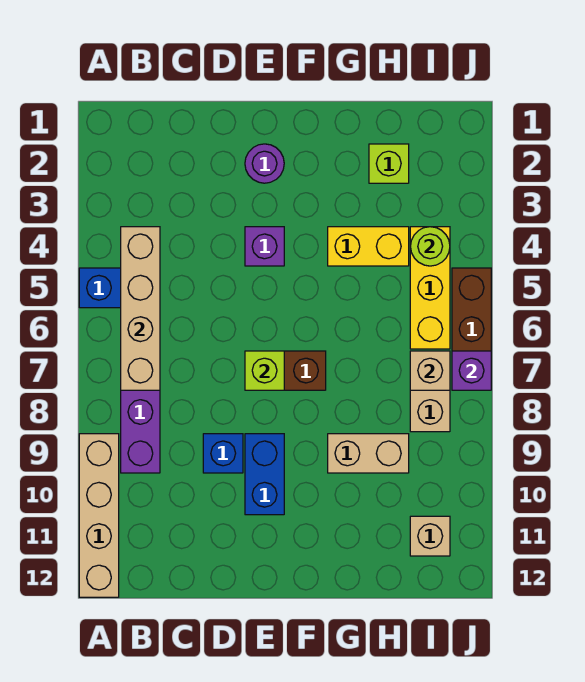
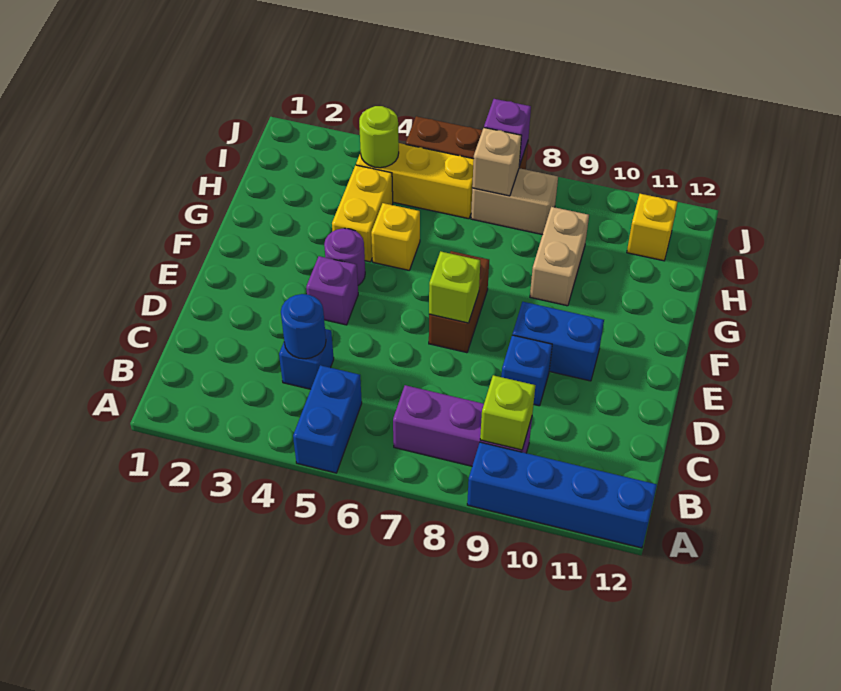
tan brick A9:A12 level 1 -> blue brick A9:A12 level 1
tan brick B4:B7 level 2 -> none
none -> blue brick C4 level 1
none -> blue round brick C4 level 2
purple round brick E2 level 1 -> purple round brick F4 level 1
none -> yellow brick G5 level 1
lime brick H2 level 1 -> lime brick B9 level 2
tan brick I11 level 1 -> yellow brick I11 level 1

